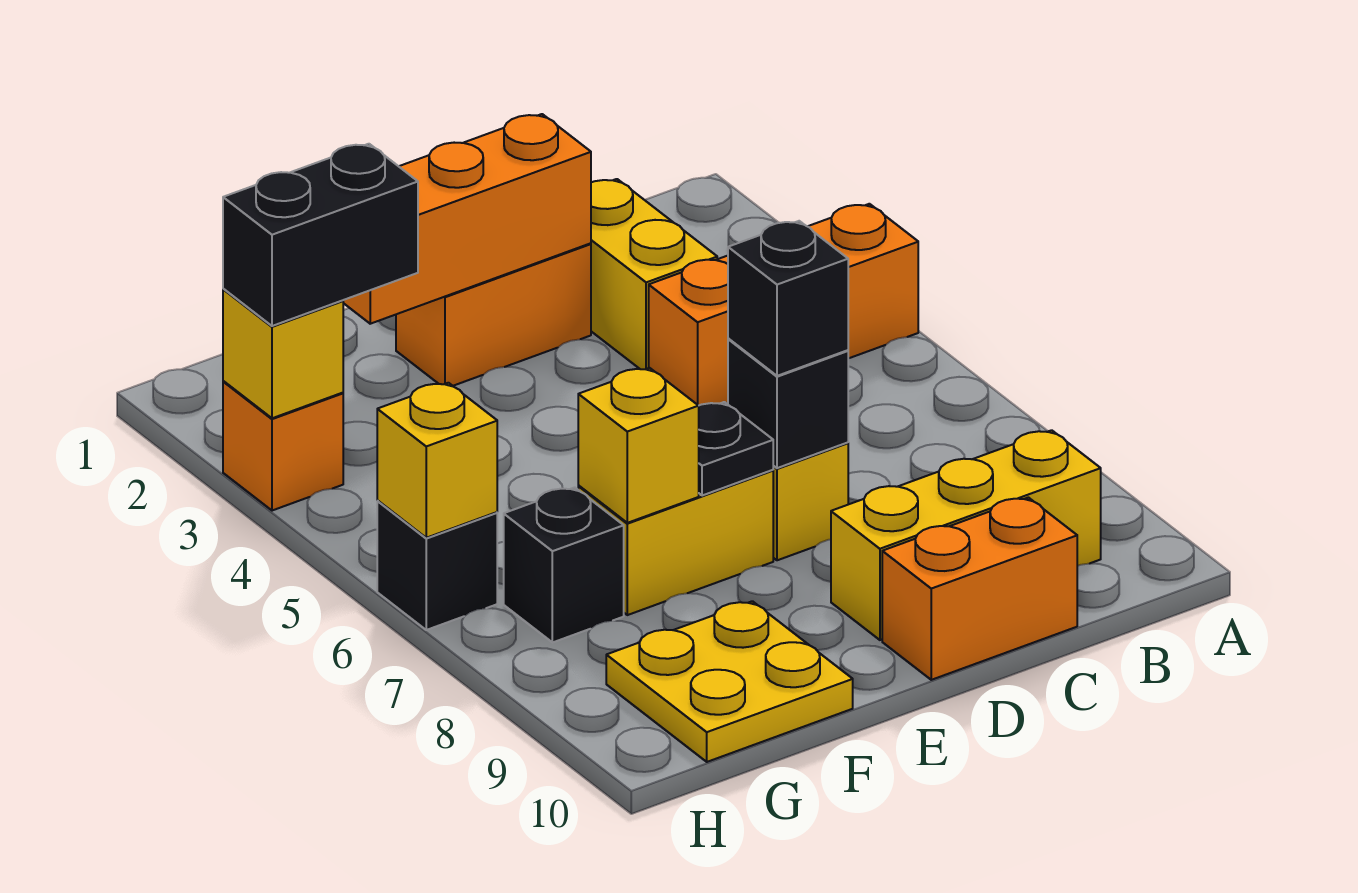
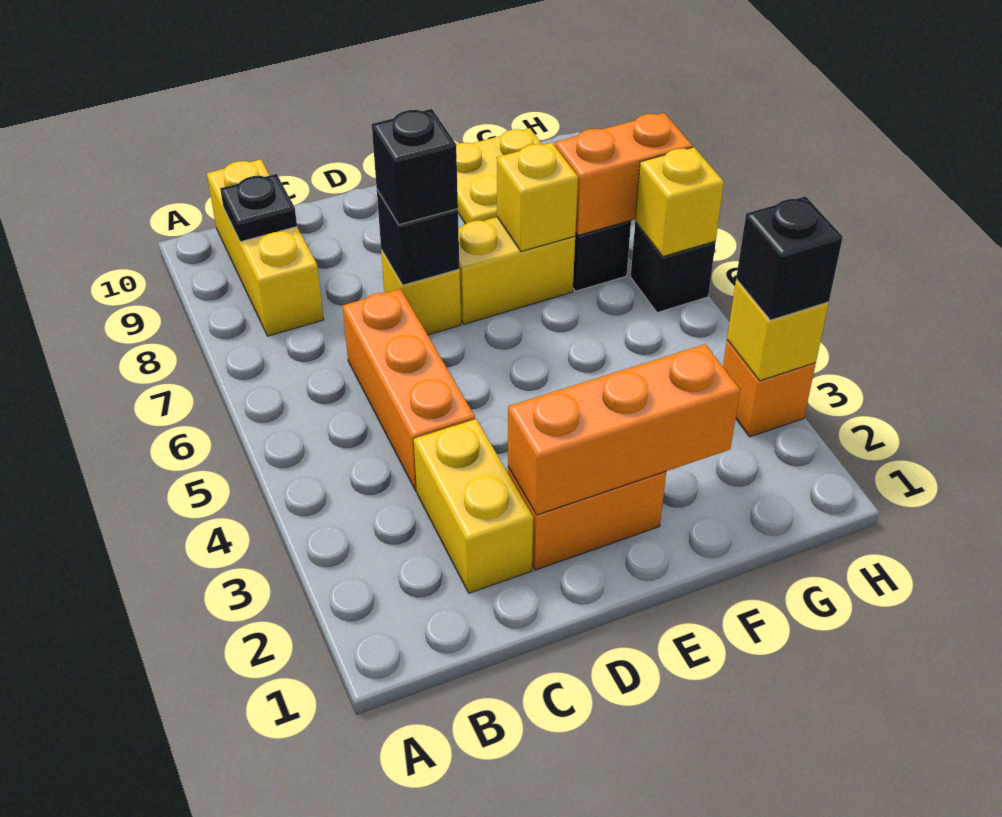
orange brick A4:C4 level 1 -> orange brick C4:C6 level 1
yellow brick B9:D9 level 1 -> yellow brick B8:B10 level 1
orange brick C10:D10 level 1 -> orange brick G7:H7 level 2
black plate E7 level 2 -> black plate B9 level 2
black brick G3:H3 level 3 -> black brick H3 level 3

